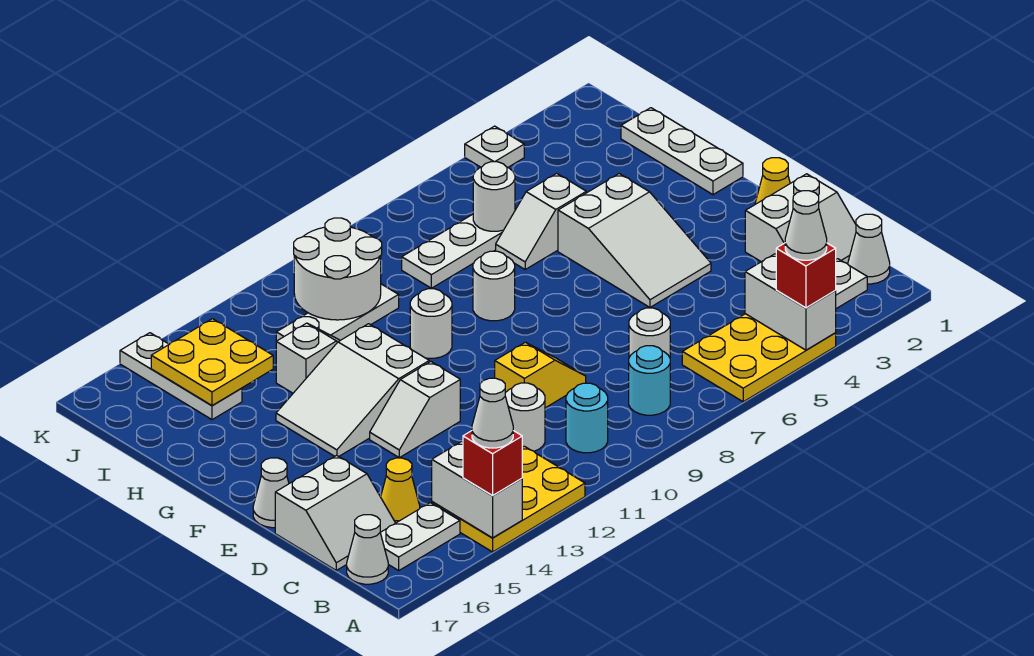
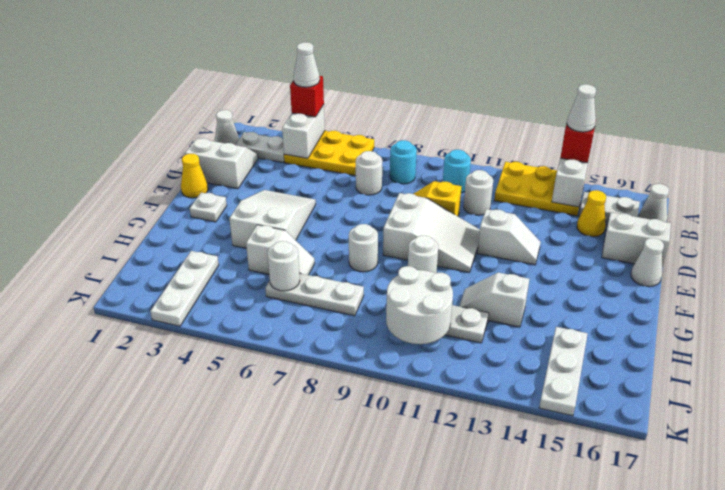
white slope F12:G14 level 1 top 12 -> white slope E9:F11 level 1 top 9
white plate G1:I1 level 1 -> white plate I3:K3 level 1
yellow plate I14:J15 level 2 -> none
white plate K4 level 1 -> white plate F2 level 1

